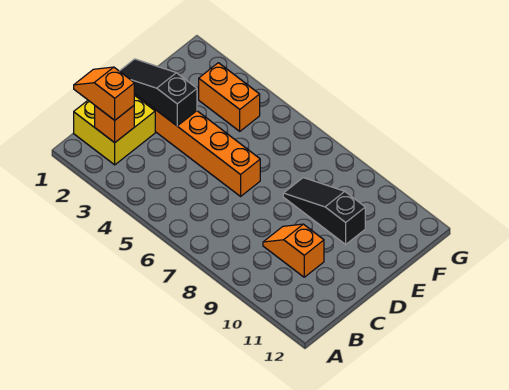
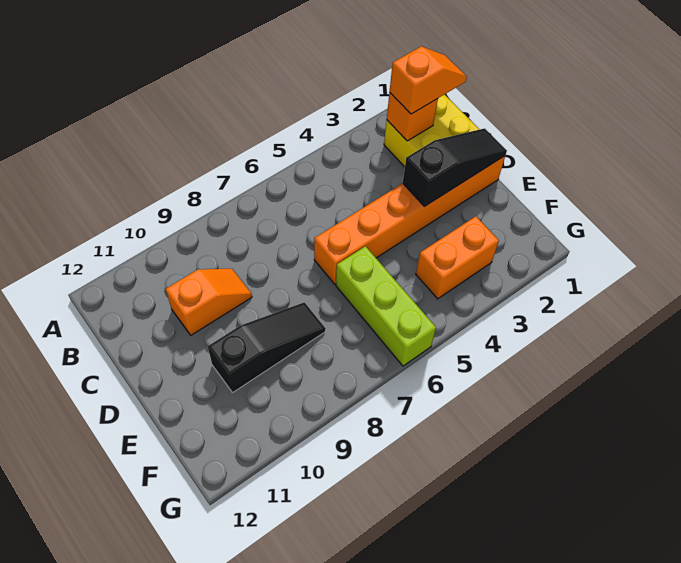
none -> lime brick E6:G6 level 1

